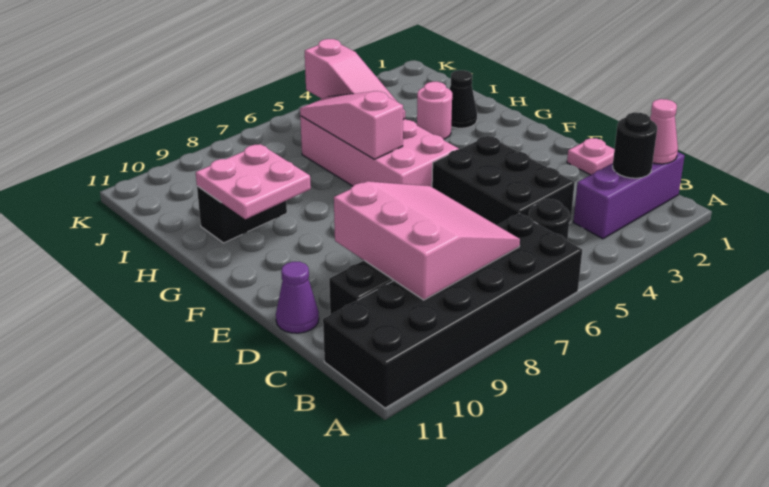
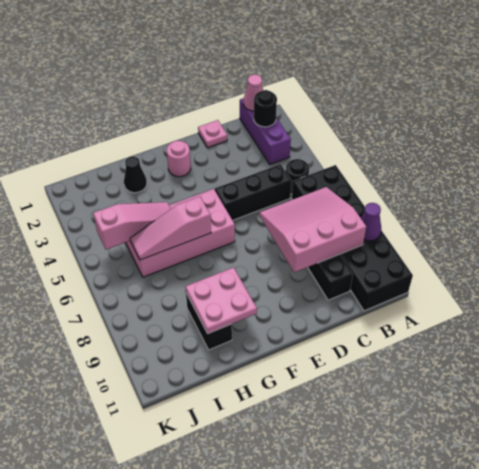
black brick C4:E5 level 1 -> black brick C5:E5 level 1
purple cone D11 level 1 -> purple cone A9 level 2
pink round brick H3 level 1 -> pink round brick F2 level 1

